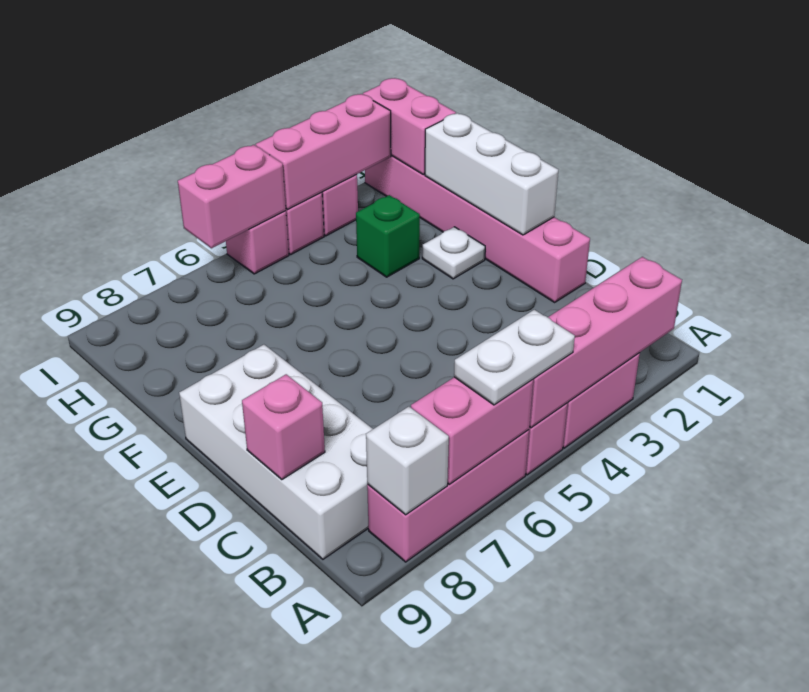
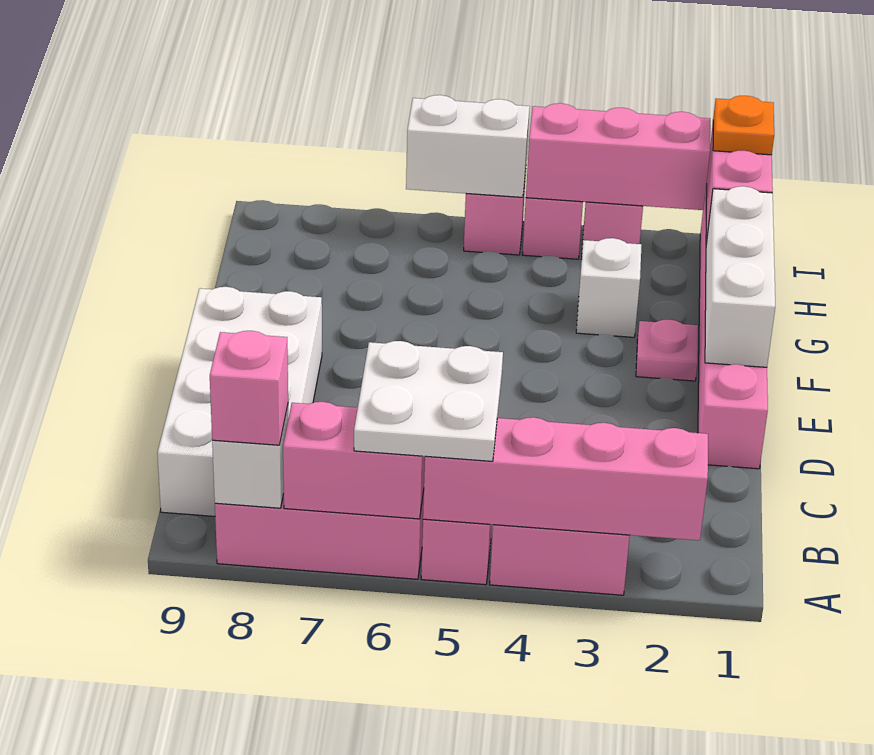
white plate A5:A6 level 3 -> white plate A5:B6 level 3
pink brick C9 level 2 -> pink brick A8 level 3
white plate F2 level 1 -> pink plate F2 level 1
green brick G3 level 1 -> white brick G3 level 1
none -> orange plate I1 level 3
pink brick I5:I6 level 2 -> white brick I5:I6 level 2

